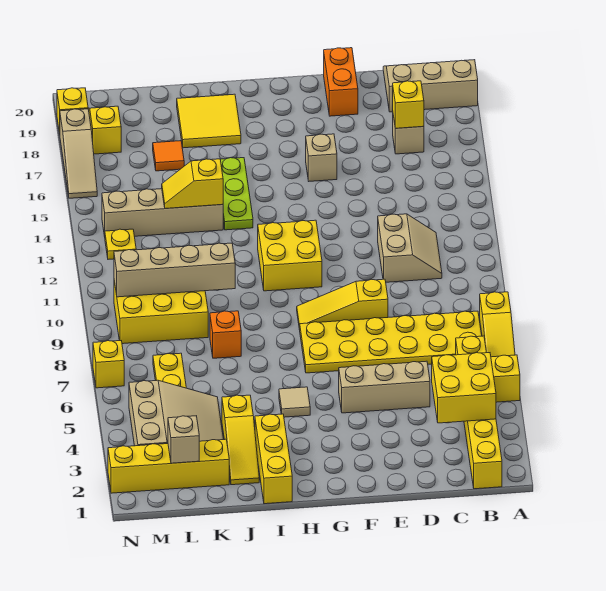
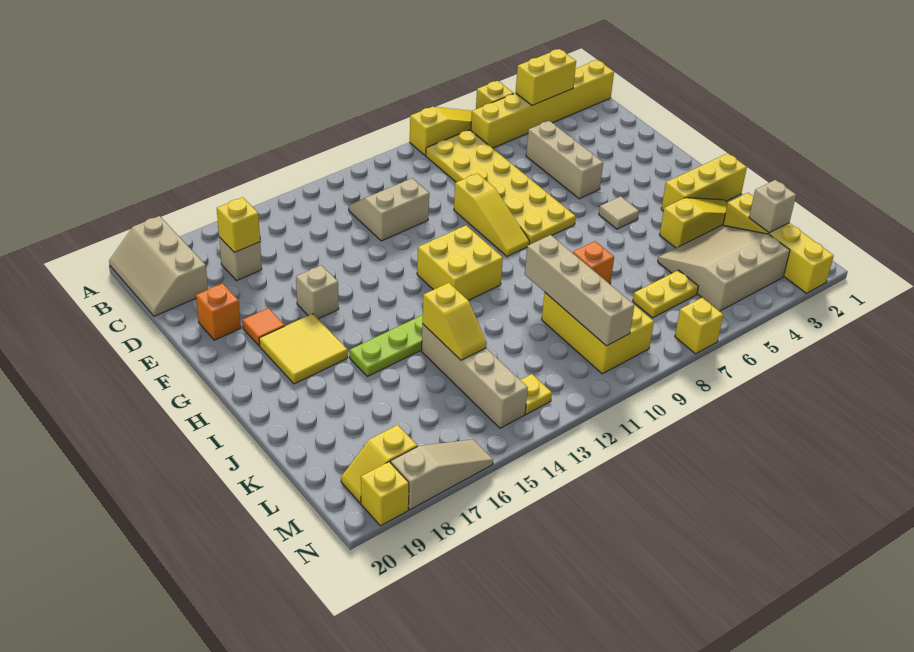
yellow brick B3:C4 level 2 -> yellow brick B3:B4 level 2
orange brick E19:E20 level 1 -> orange brick E19 level 1
yellow tile I18:J19 level 1 -> yellow tile G17:H18 level 1
orange tile K17 level 1 -> orange tile F18 level 1

